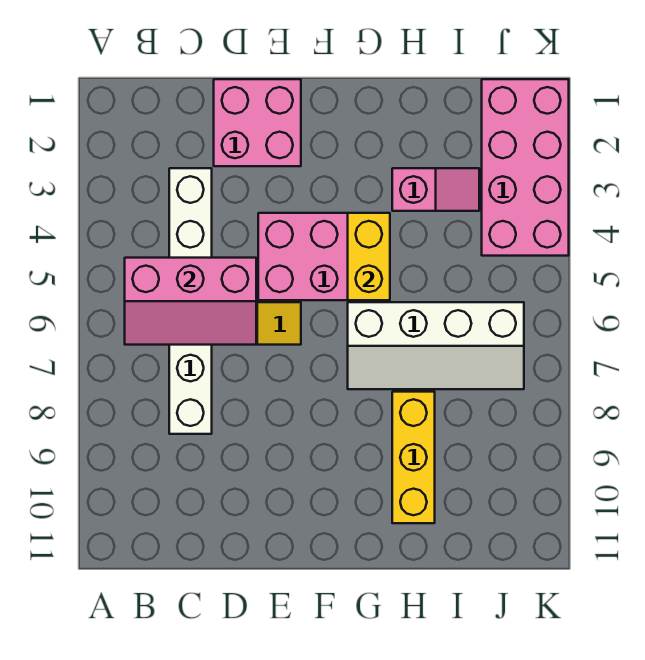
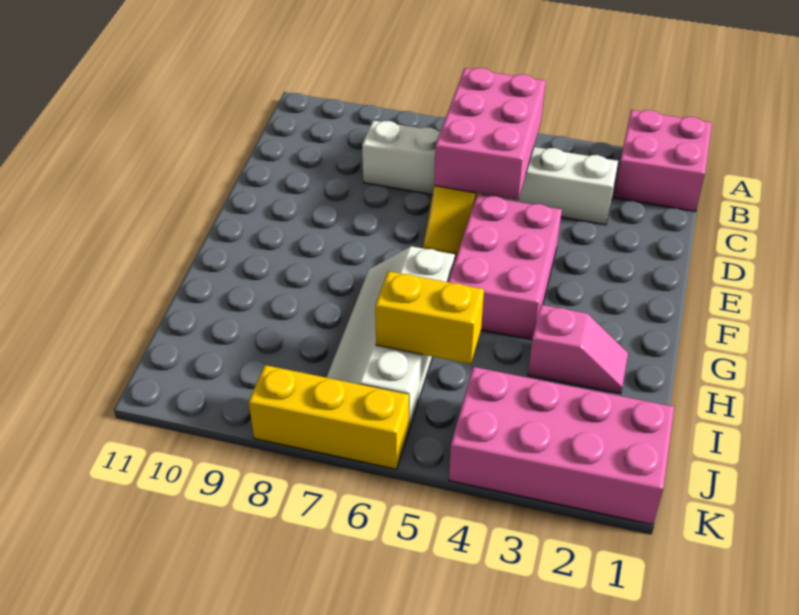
pink slope B5:D6 level 2 top 5 -> pink brick B5:D6 level 2
pink brick D1:E2 level 1 -> pink brick A1:B2 level 1
yellow brick G4:G5 level 2 -> yellow brick I5:I6 level 2
pink slope H3:I3 level 1 top H -> pink slope H2:H3 level 1 top 3
yellow brick H8:H10 level 1 -> yellow brick K6:K8 level 1

